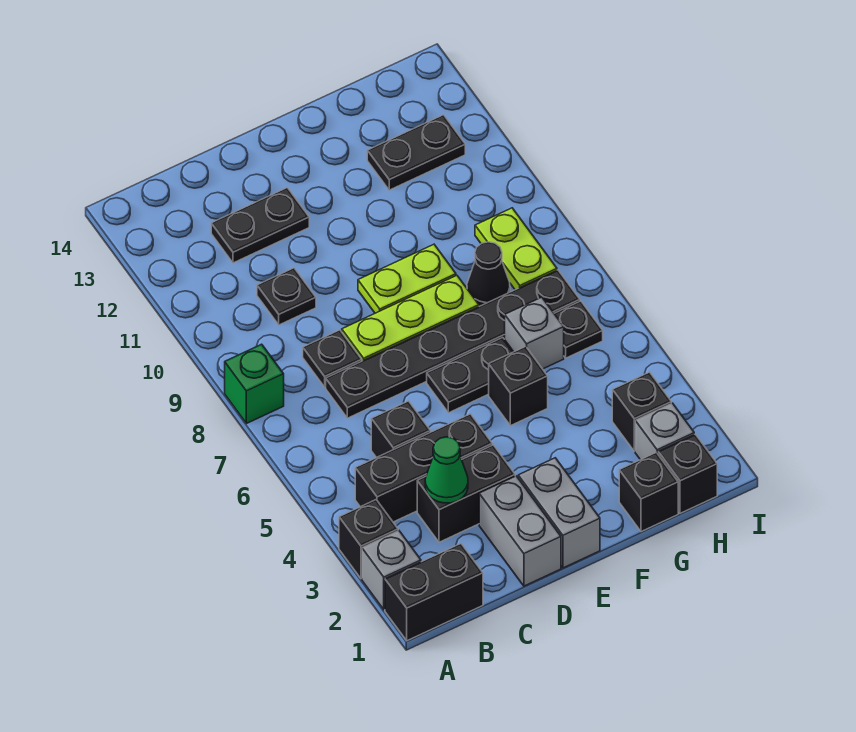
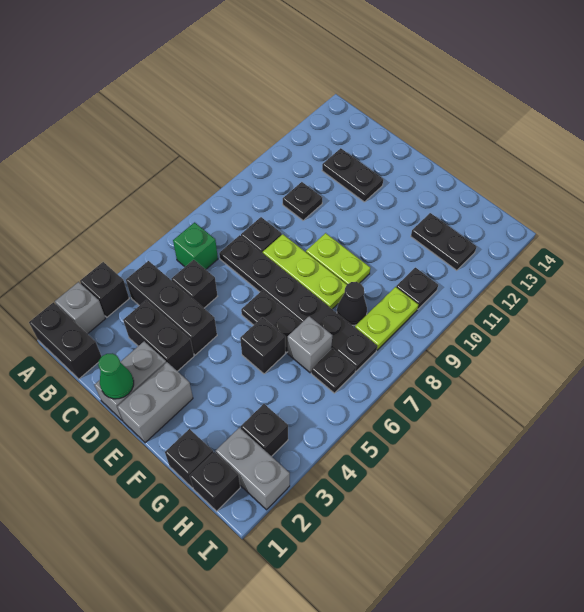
green brick A8 level 1 -> green brick B6 level 1
green cone C3 level 2 -> green cone D1 level 2
grey brick H2 level 1 -> grey brick H2:I2 level 1
none -> black plate H10 level 1

